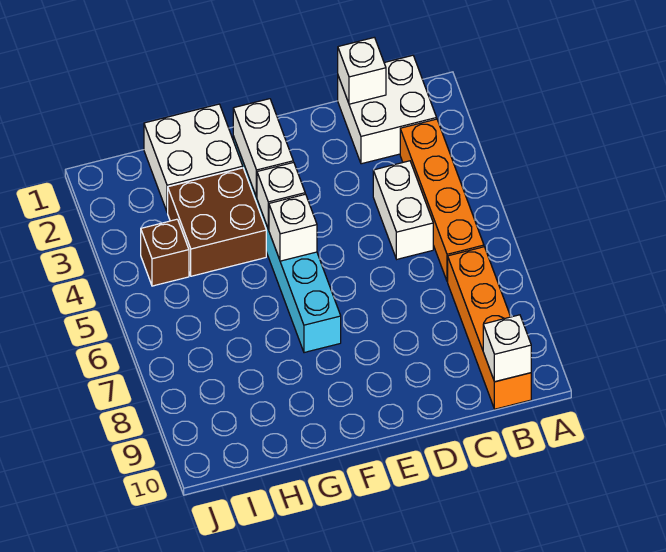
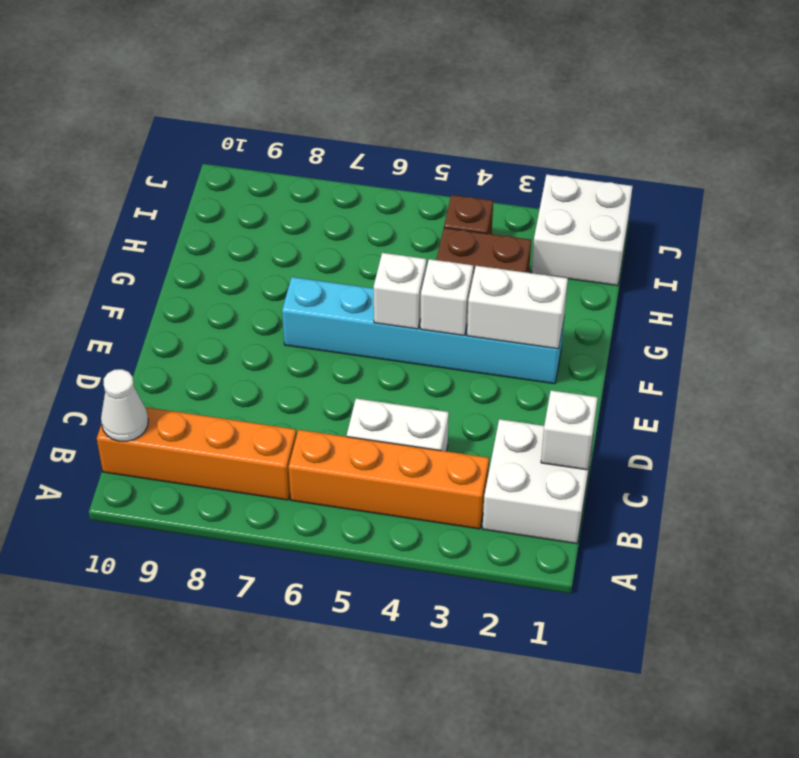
white brick B10 level 2 -> white cone B10 level 2
white brick G1:H2 level 1 -> white brick I1:J2 level 1

